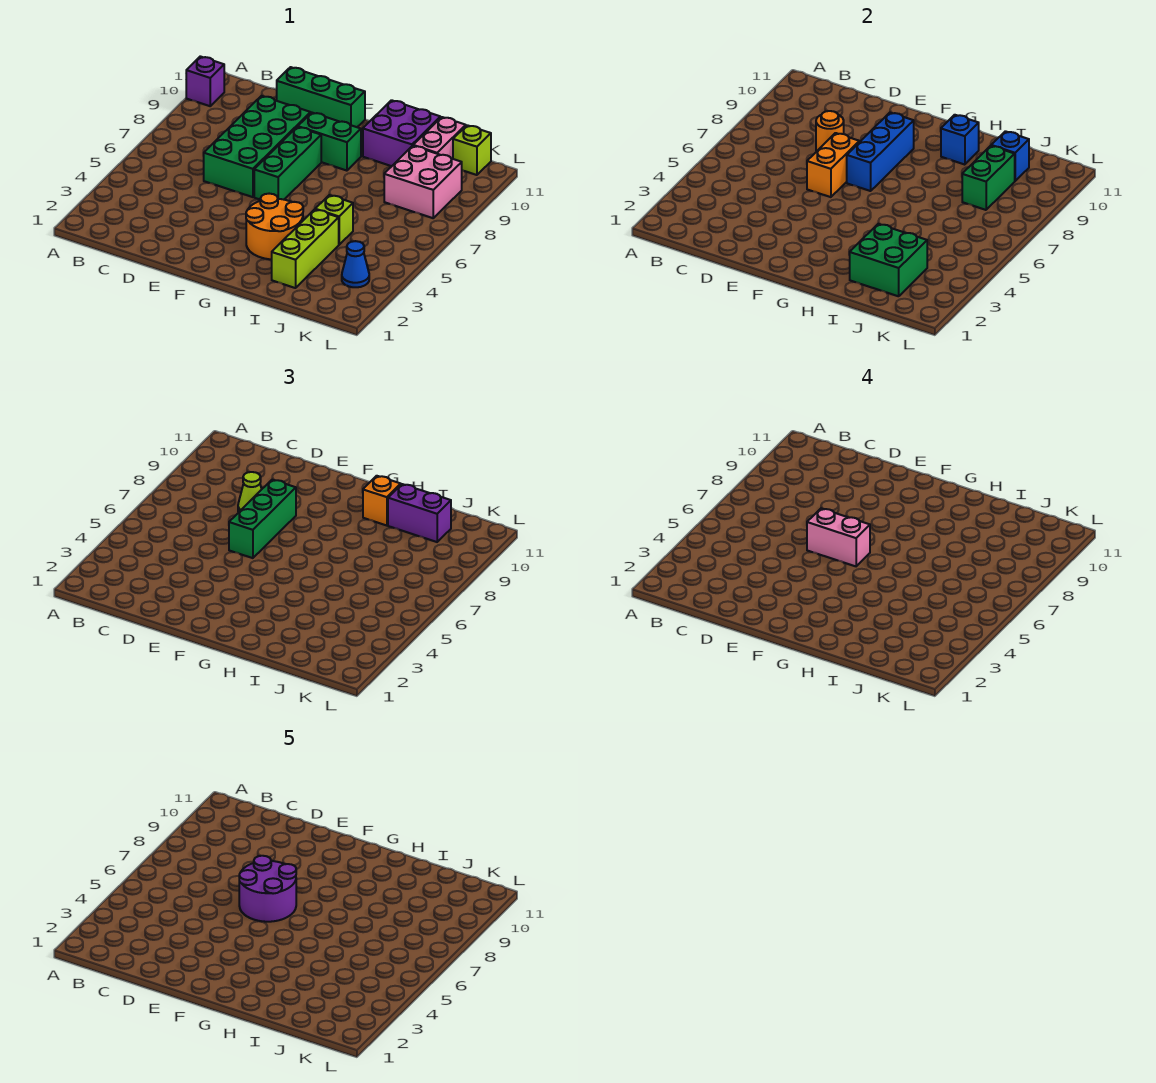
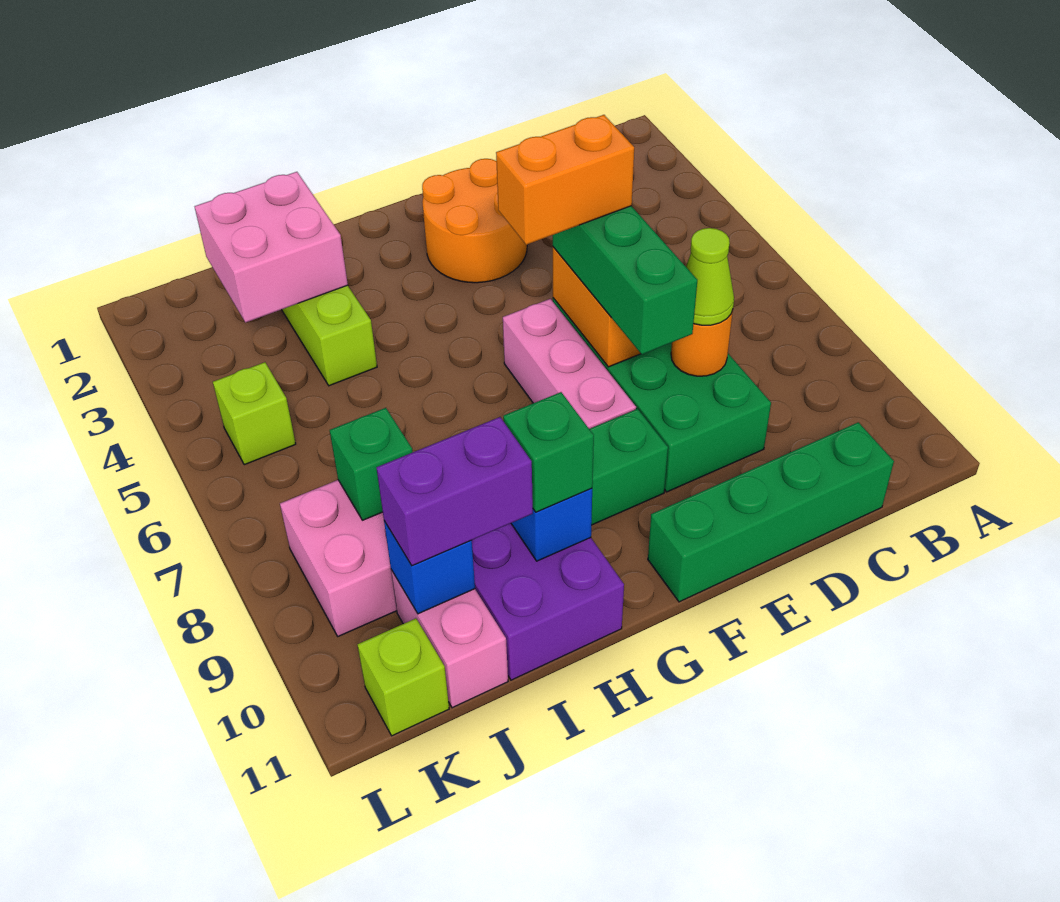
purple brick A10 level 1 -> none
green brick D11:F11 level 1 -> green brick C11:F11 level 1
pink brick E6:F6 level 4 -> orange brick E6:F6 level 4
purple round brick E6:F7 level 5 -> none
green brick F6:F8 level 1 -> pink brick F6:F8 level 1
blue brick F7:F9 level 2 -> none
orange round brick G3:H4 level 1 -> orange round brick E2:F3 level 1
orange brick H10 level 3 -> green brick H10 level 3
green brick I2:J3 level 2 -> pink brick I2:J3 level 2
lime brick I5 level 1 -> lime brick K5 level 1
green brick J8:J9 level 2 -> green brick J8 level 2
blue cone K3 level 1 -> none

